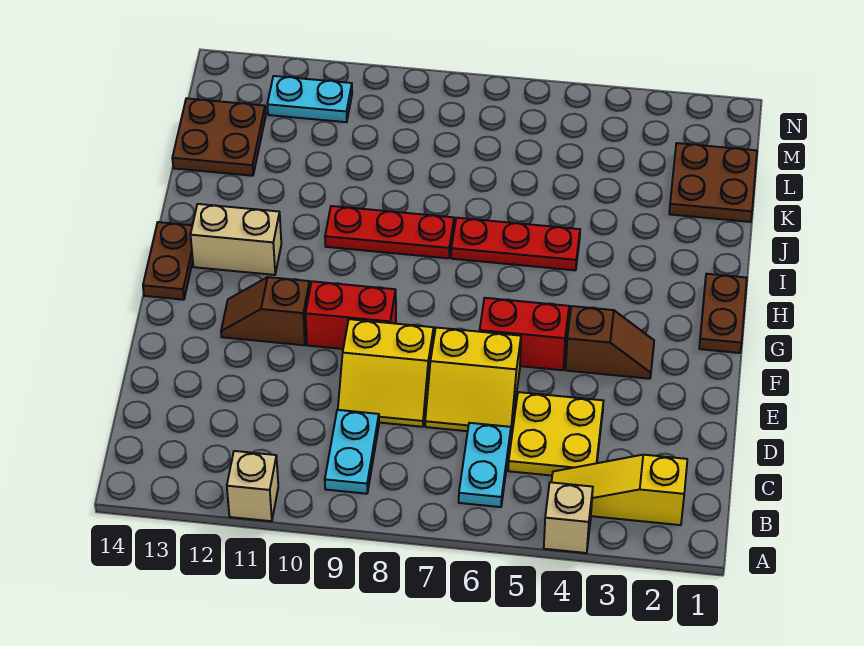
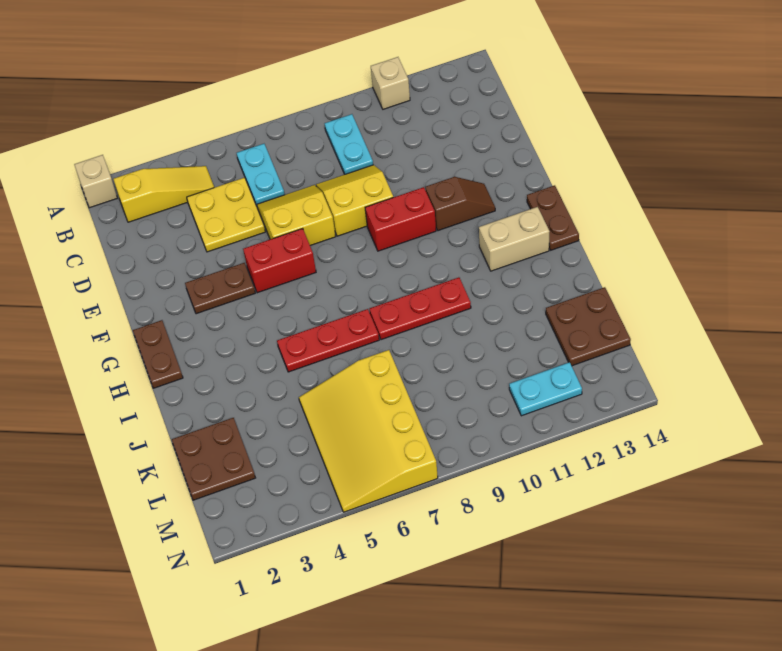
tan brick A4 level 1 -> tan brick A1 level 1
brown slope F3:F4 level 1 top 4 -> brown plate F3:F4 level 1
none -> yellow slope K5:N7 level 1 top 7

